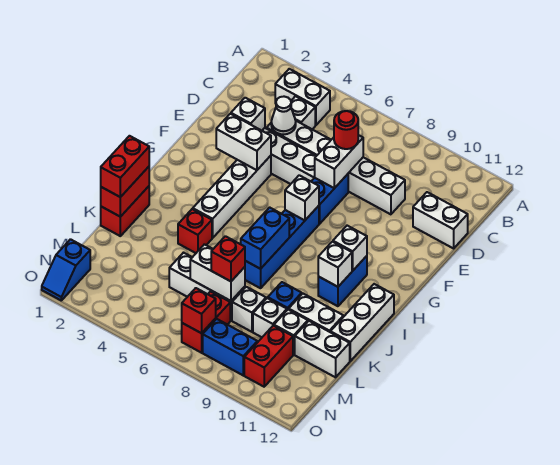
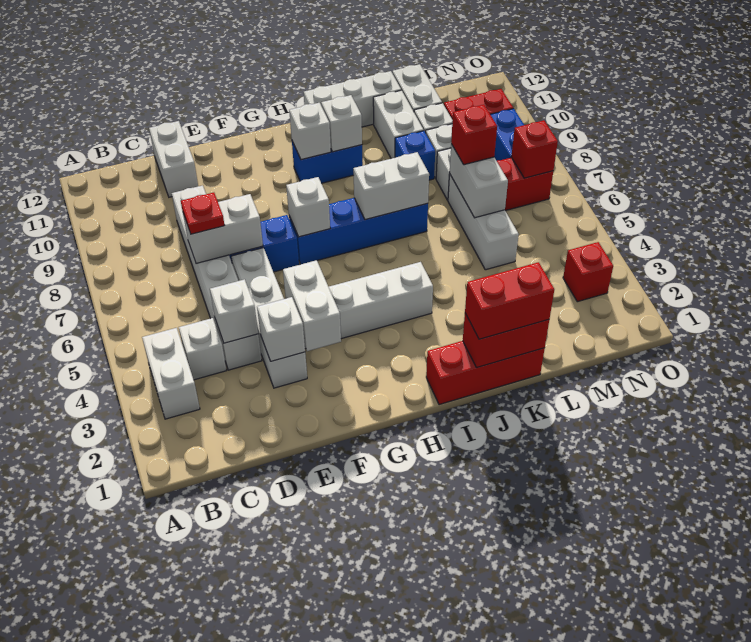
white cone D4 level 2 -> white brick D4 level 2
red round brick D7 level 3 -> red plate D7 level 3
blue brick I7:J7 level 2 -> white brick I7:J7 level 2
red brick J1:K1 level 1 -> red brick I1:K1 level 1
red brick J4 level 1 -> red brick N3 level 1
blue slope N1:O1 level 1 top N -> none

